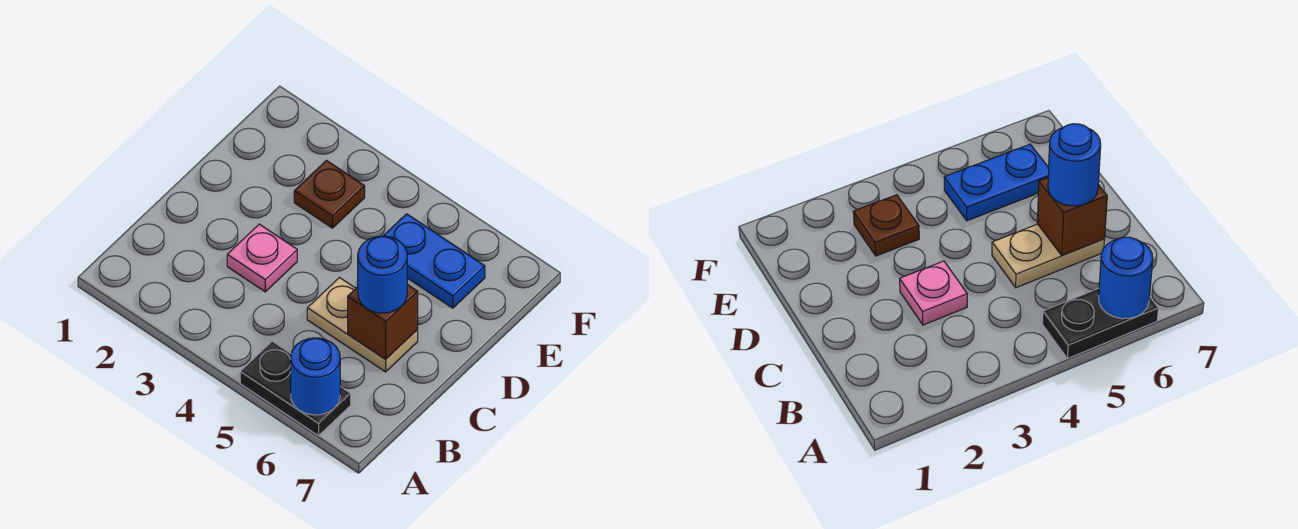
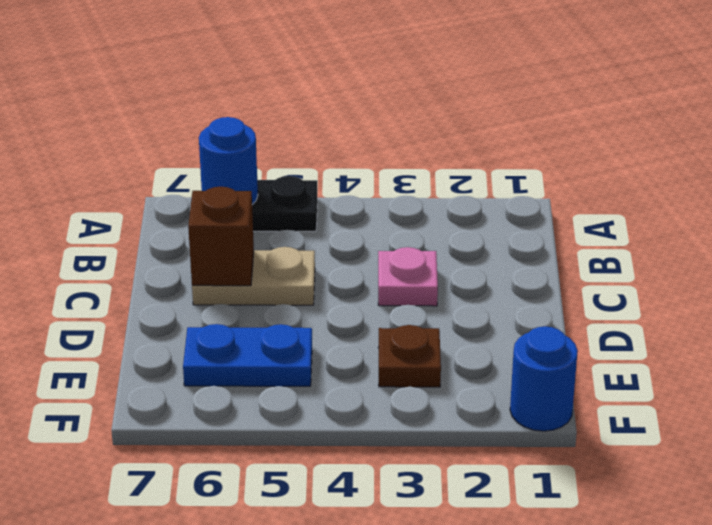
blue round brick C6 level 3 -> blue round brick F1 level 1

